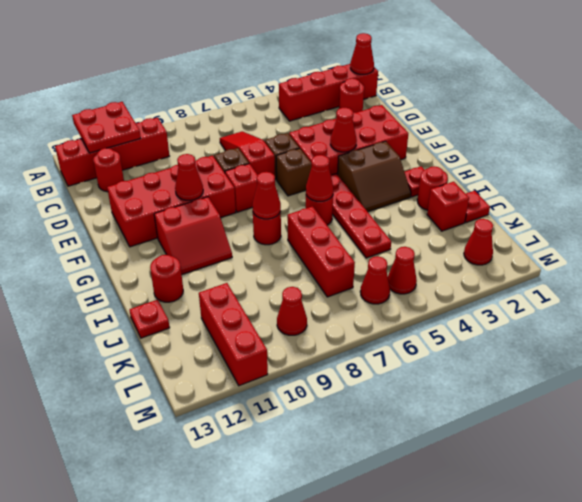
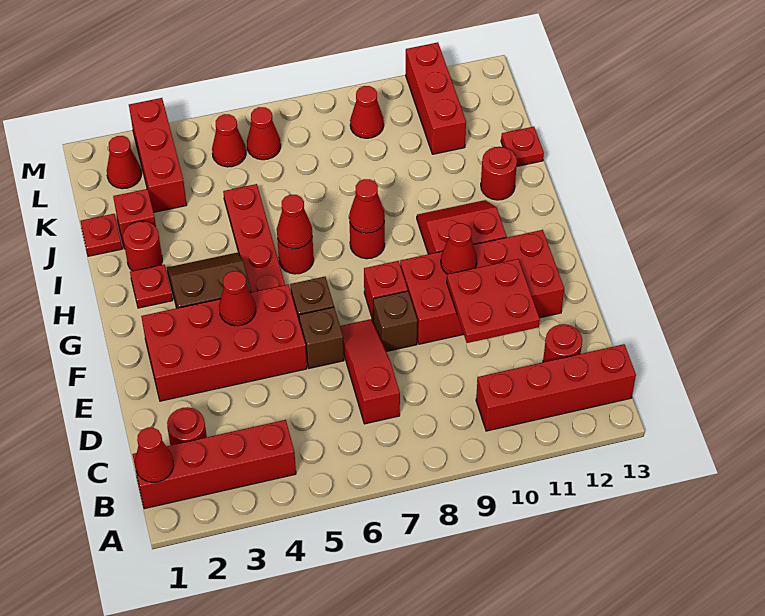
red plate A11:B12 level 2 -> red plate D10:E11 level 2
red slope C7:E7 level 1 top E -> red slope C7:E7 level 1 top C
red brick I7:K7 level 1 -> red brick K3:M3 level 1

